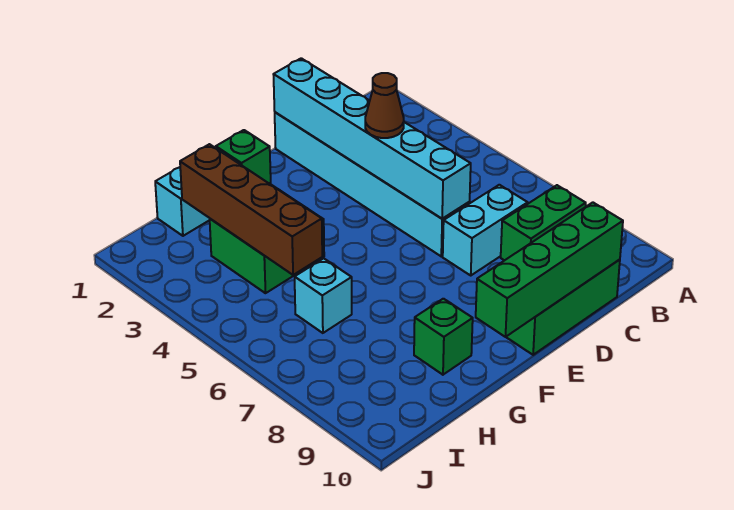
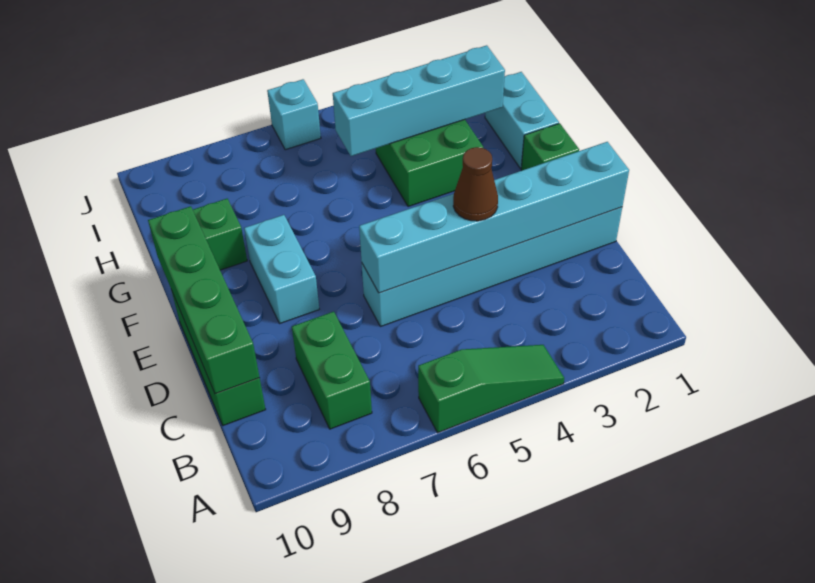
none -> green slope A4:A6 level 1 top 6
cyan brick C7:D7 level 1 -> cyan brick E8:F8 level 1
brown brick H2:H5 level 2 -> cyan brick H2:H5 level 2
cyan brick H6 level 1 -> cyan brick J6 level 1

